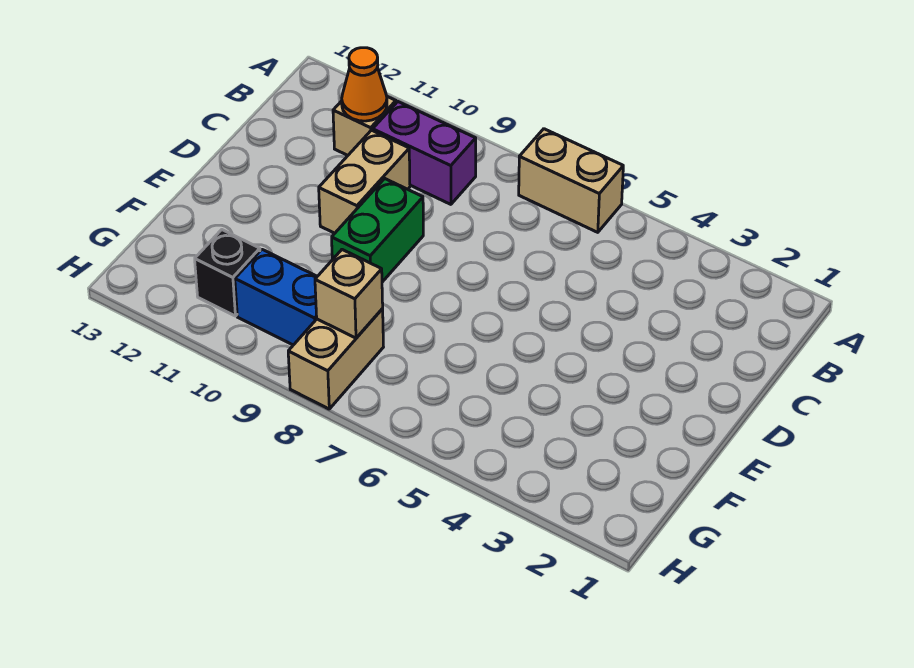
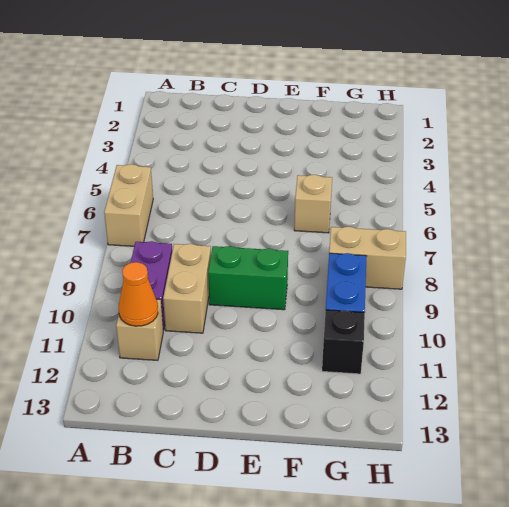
tan brick C10:D10 level 1 -> tan brick C9:C10 level 1
tan brick G8 level 2 -> tan brick F6 level 1

